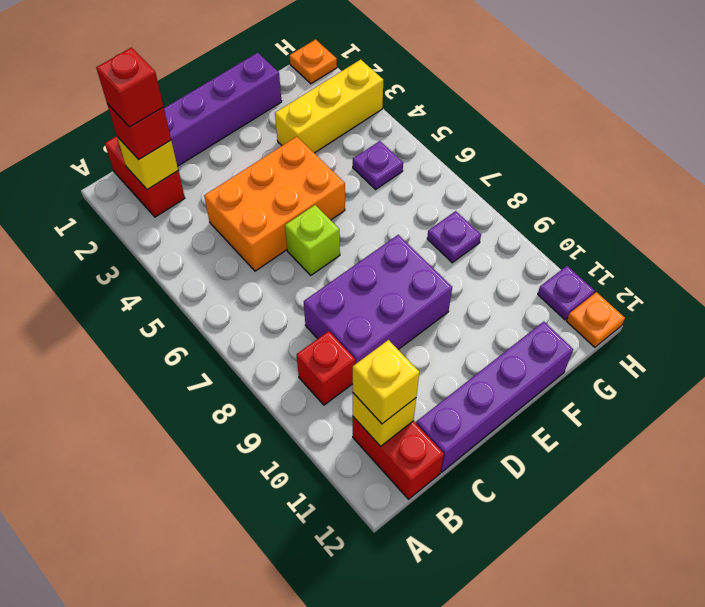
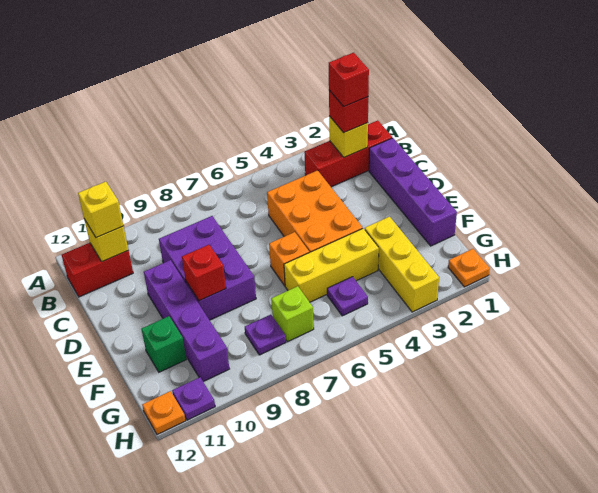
red brick B1:B2 level 1 -> red brick B1:B3 level 1
red brick B9 level 1 -> red brick E9 level 2
purple brick C12:F12 level 1 -> purple brick D10:G10 level 1
lime brick D6 level 1 -> lime brick G7 level 1
none -> orange brick E6 level 1
none -> yellow brick F4:F6 level 1
none -> green brick F11 level 1

